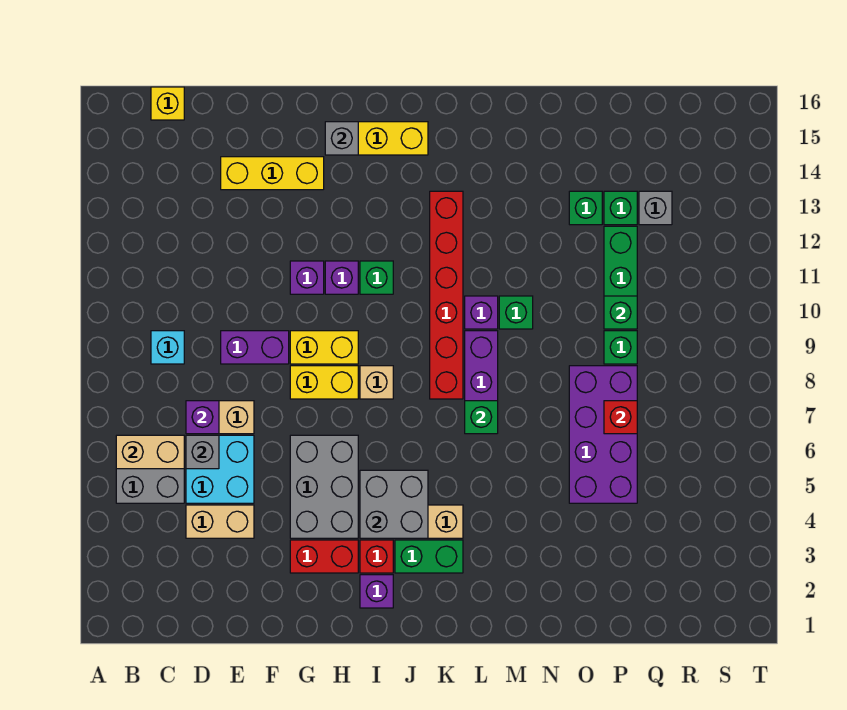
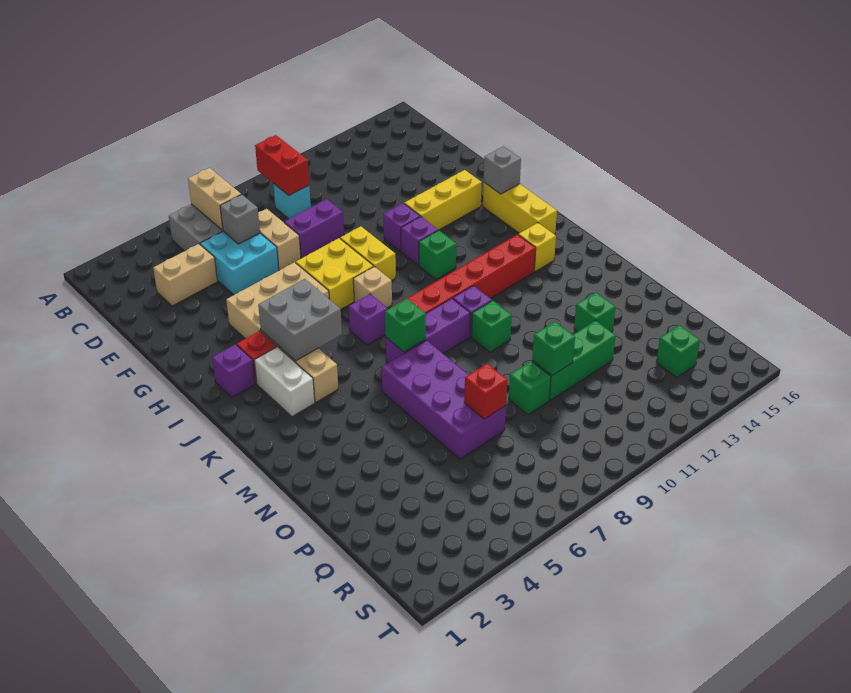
yellow brick C16 level 1 -> yellow brick K14 level 1
tan brick D4:E4 level 1 -> tan brick D3:D4 level 1
purple brick D7 level 2 -> purple brick J7 level 1
purple brick E9:F9 level 1 -> purple brick E8:E9 level 1
yellow brick E14:G14 level 1 -> yellow brick G12:G14 level 1
red brick G3:H3 level 1 -> red brick B9:C9 level 2
grey brick G4:H6 level 1 -> tan brick G4:H6 level 1
yellow brick G8:H8 level 1 -> yellow brick G7:H8 level 1
green brick J3:K3 level 1 -> white brick J3:K3 level 1
purple brick O5:P8 level 1 -> purple brick M6:P7 level 1
green brick P13 level 1 -> green brick R14 level 1
grey brick Q13 level 1 -> none

